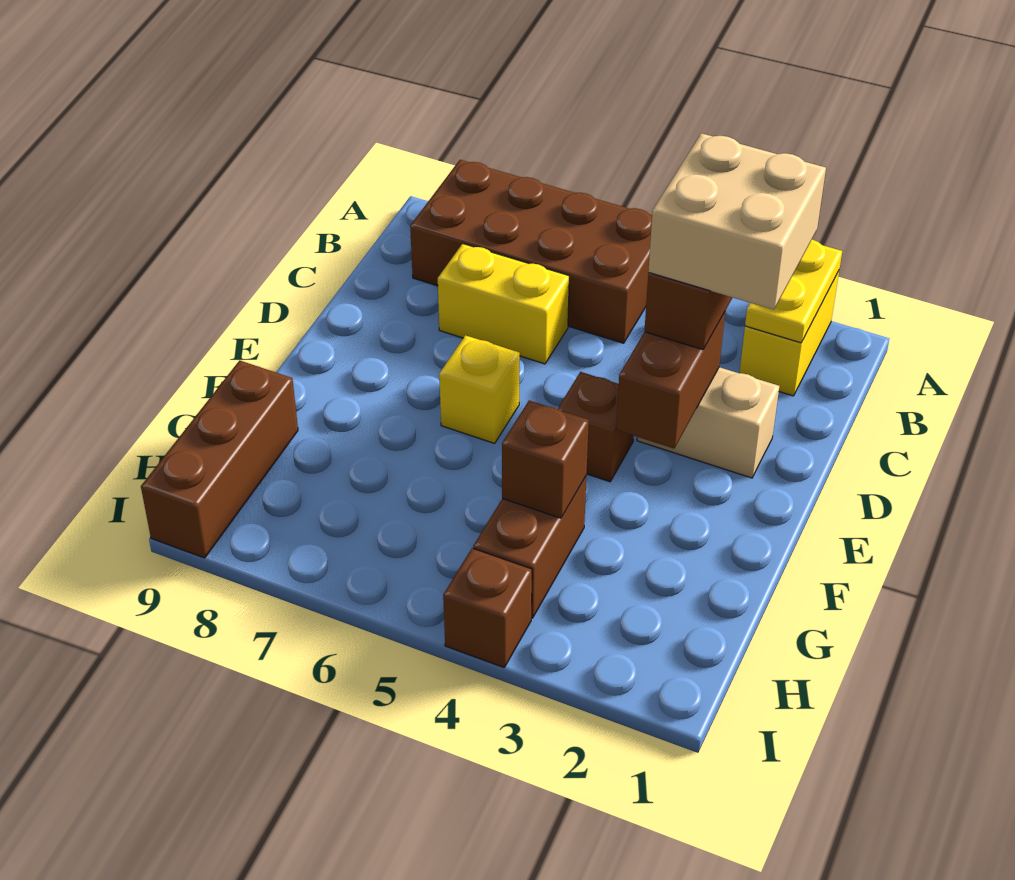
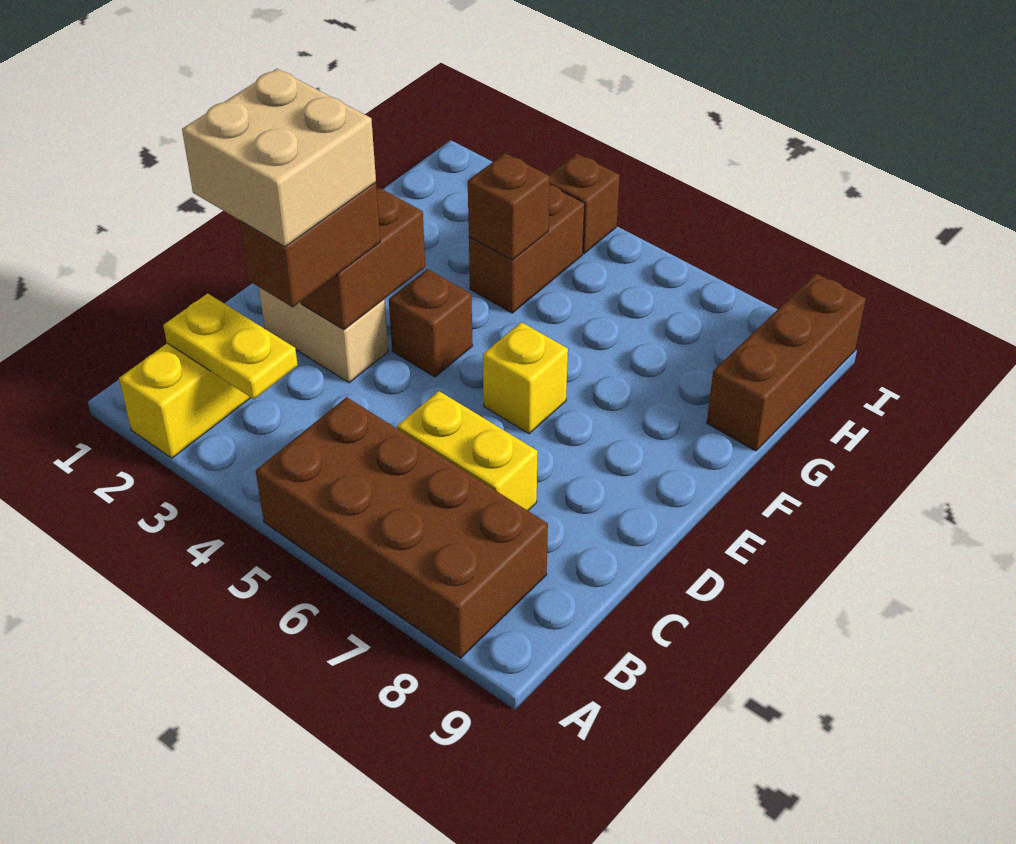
yellow plate A2:B2 level 2 -> yellow plate B2:B3 level 2

